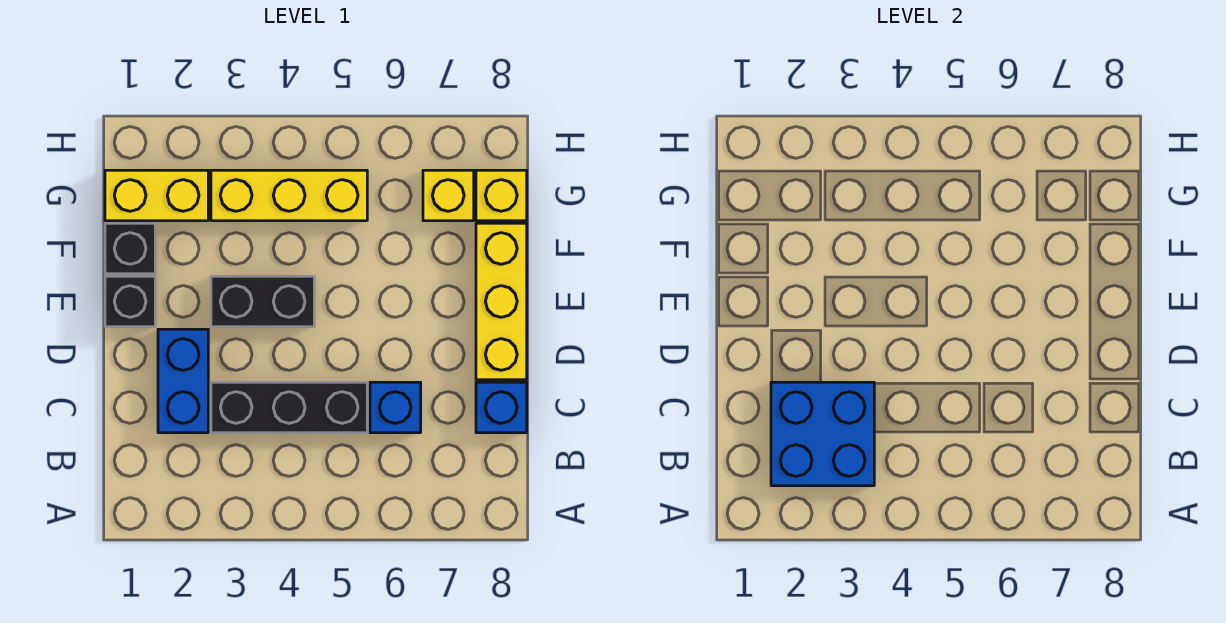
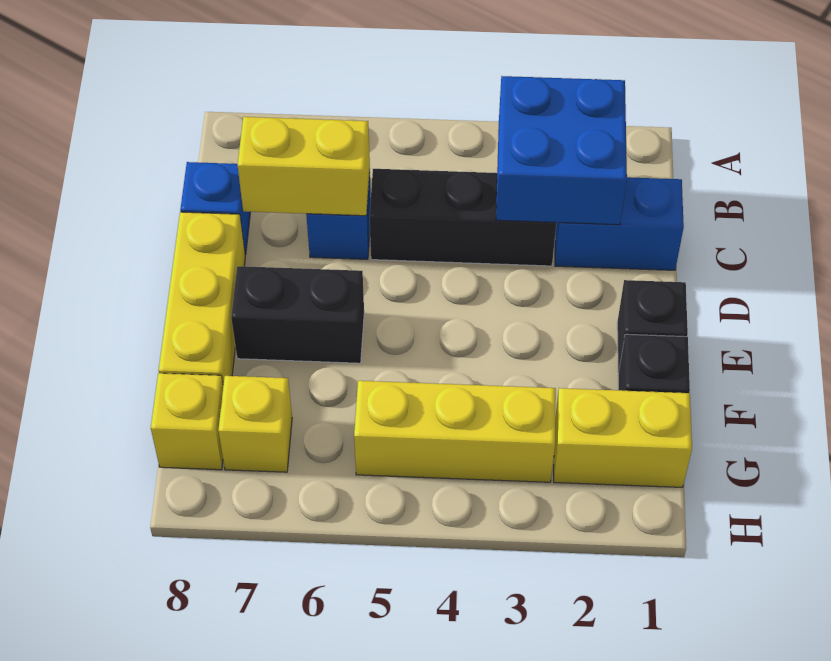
blue brick C2:D2 level 1 -> blue brick C1:C2 level 1
none -> yellow brick C6:C7 level 2
black brick E3:E4 level 1 -> black brick E6:E7 level 1

